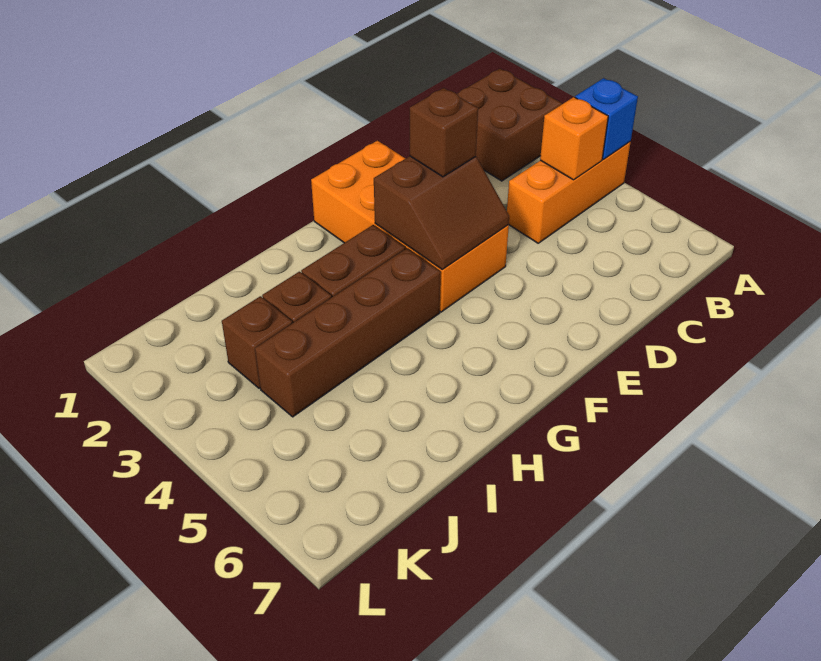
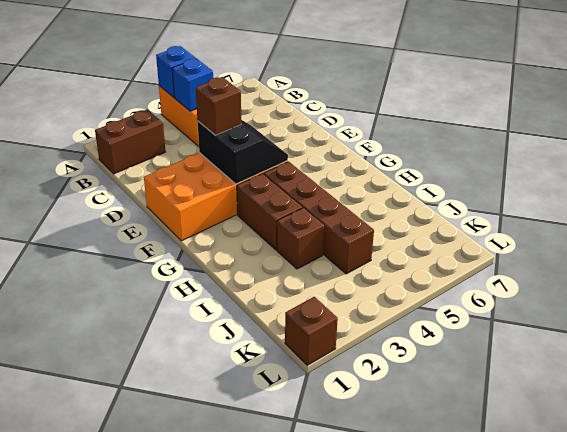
brown brick A1:B2 level 1 -> brown brick B1:B2 level 1
orange brick B4 level 2 -> blue brick B4 level 2
brown slope E3:F4 level 2 top 3 -> black slope E3:F4 level 2 top 3
brown brick J3 level 1 -> brown brick L1 level 1

